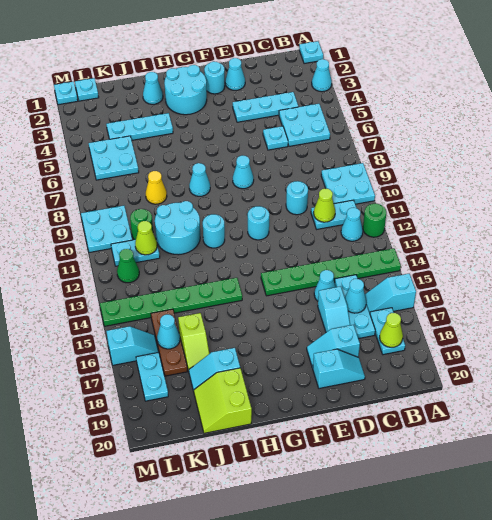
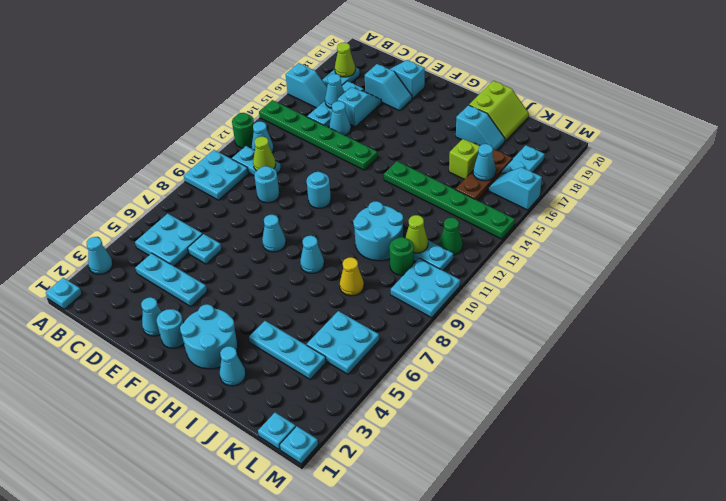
cyan round brick H11 level 1 -> none

